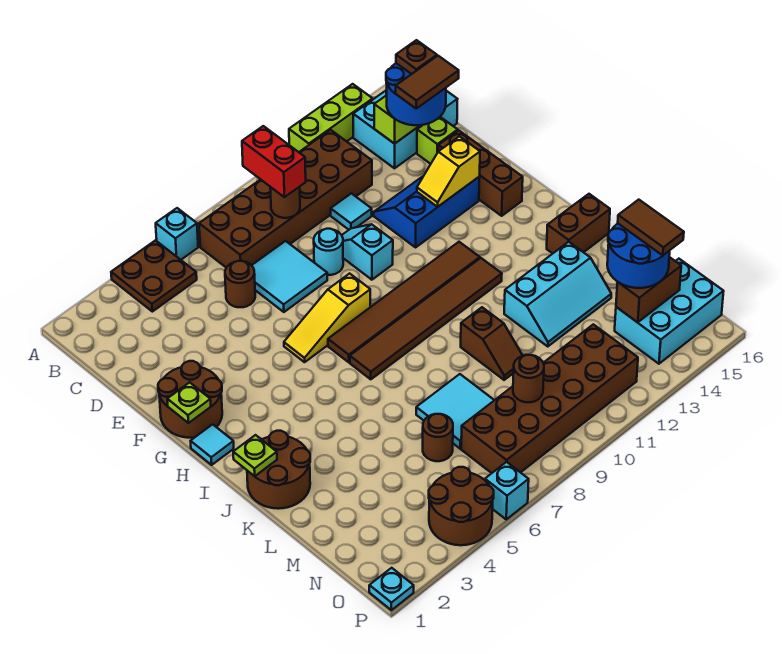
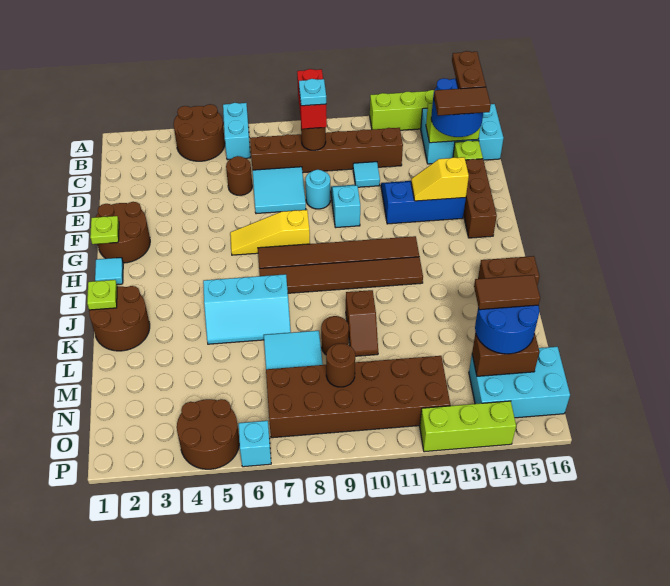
brown plate A4:B5 level 1 -> brown round brick A4:B5 level 1
cyan brick A6 level 1 -> cyan brick A6:B6 level 1
brown brick B7:C12 level 1 -> brown brick C7:C12 level 1
brown plate C15 level 4 -> brown plate B15:C15 level 4
cyan slope K12:L14 level 1 top K -> cyan slope J5:K7 level 1 top J
brown round brick M6 level 1 -> brown round brick L9 level 1
brown tile M15:N15 level 4 -> brown tile M14:M15 level 4
cyan plate P1 level 1 -> cyan plate C9 level 4
none -> lime brick P12:P14 level 1

